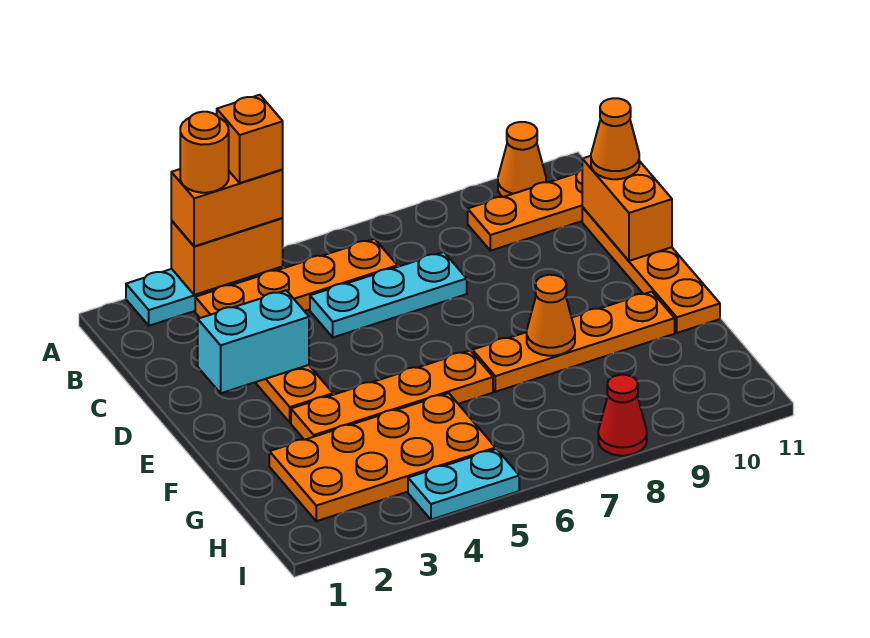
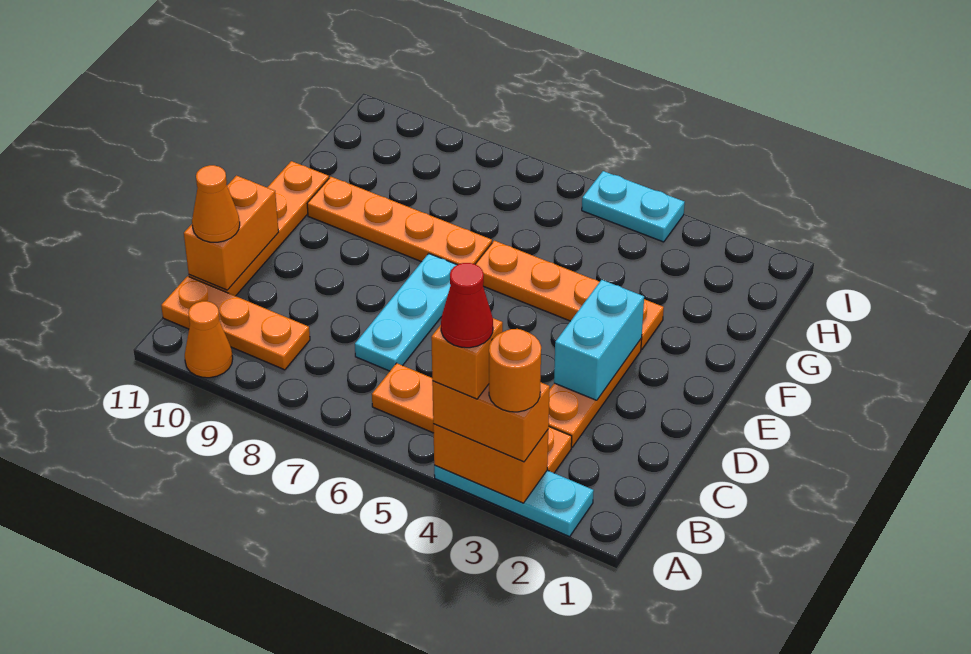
cyan plate C5:C7 level 1 -> cyan plate C7:E7 level 1
cyan brick D2:D3 level 2 -> cyan brick D3:E3 level 2
orange cone F8 level 2 -> none
orange plate G2:H5 level 1 -> none
red cone I8 level 1 -> red cone A4 level 5

